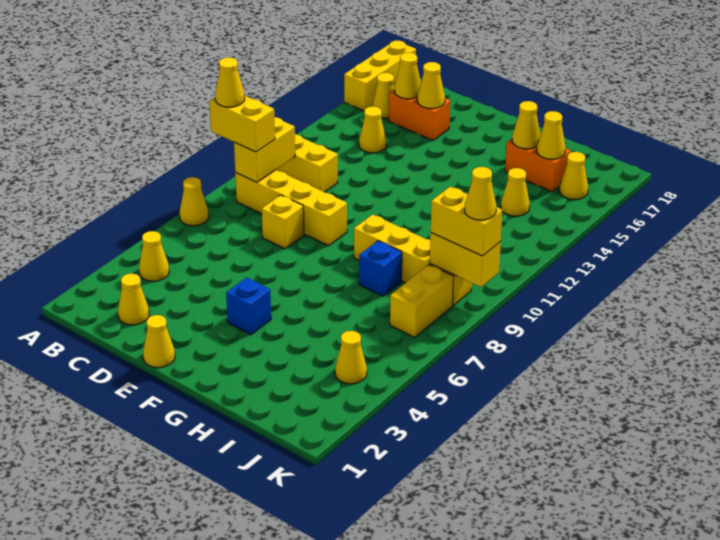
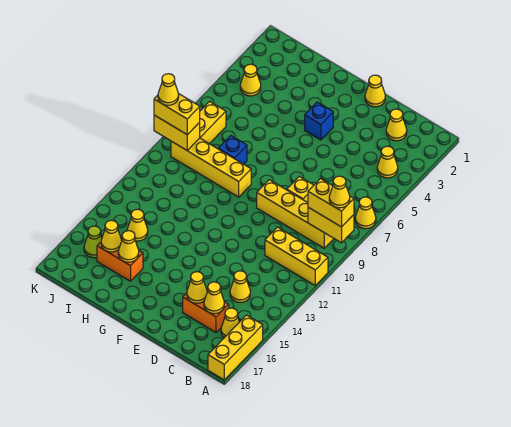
yellow brick B9:B10 level 2 -> yellow brick A9:B9 level 2
yellow cone J16 level 1 -> lime cone J16 level 1

